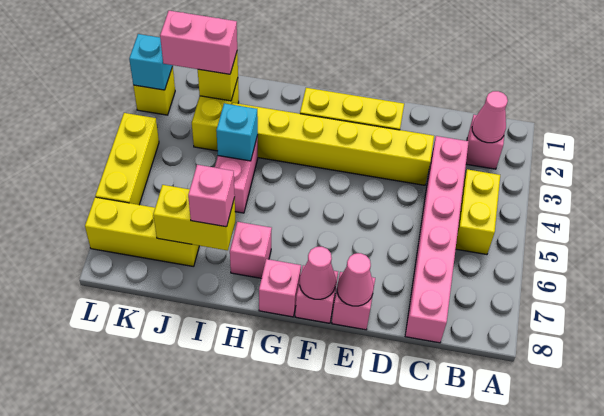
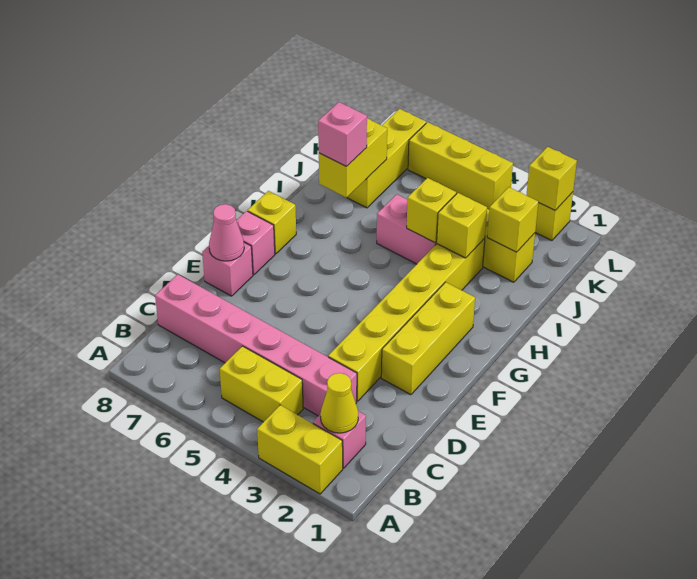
none -> yellow brick A2:A3 level 1
pink cone B2 level 2 -> yellow cone B2 level 2
pink cone F8 level 2 -> none
pink brick G8 level 1 -> yellow brick G8 level 1
pink brick H7 level 1 -> none
none -> yellow brick I3 level 2
cyan brick I4 level 2 -> yellow brick I4 level 2
pink brick J2:K2 level 3 -> none
cyan brick L2 level 2 -> yellow brick L2 level 2

